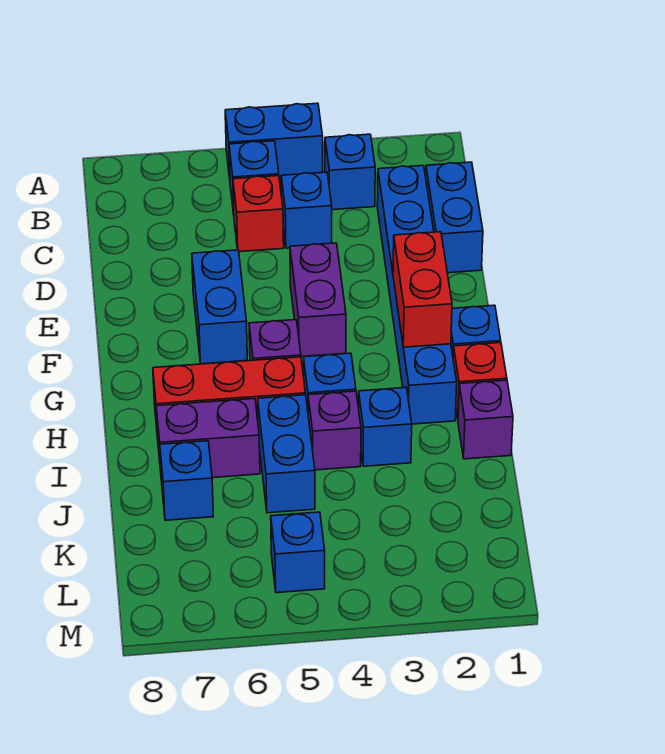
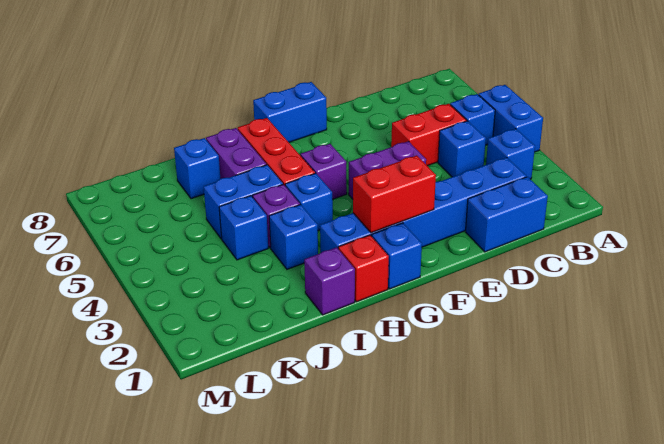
red brick C5 level 1 -> red brick C5:D5 level 1
blue brick E6:F6 level 1 -> blue brick F8:G8 level 1
blue brick L5 level 1 -> blue brick J4 level 1

